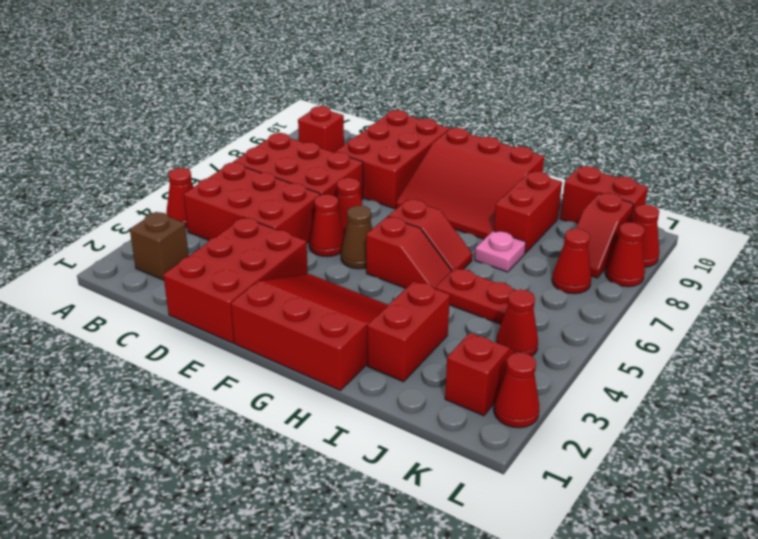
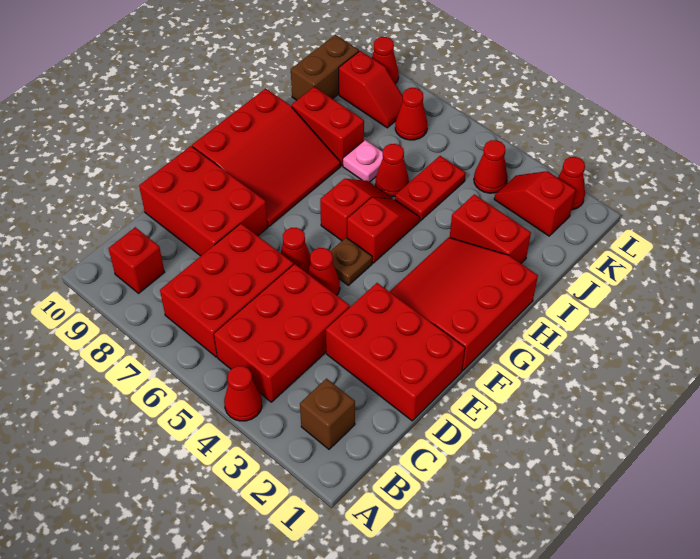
brown cone F5 level 1 -> brown plate F5 level 1
red brick J10:K10 level 1 -> brown brick J10:K10 level 1
red cone L8 level 1 -> red cone I6 level 1

